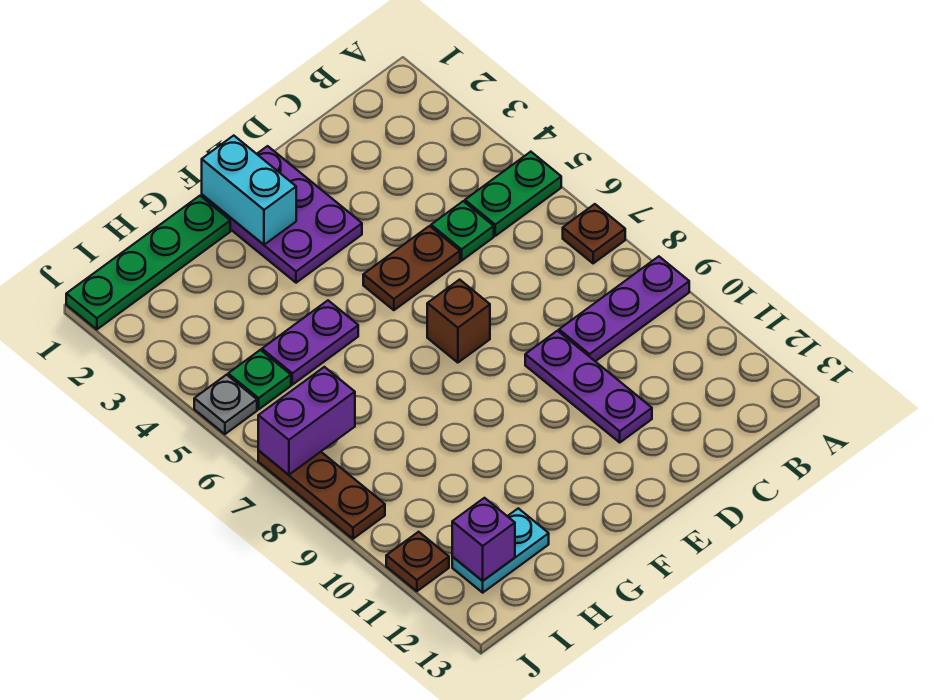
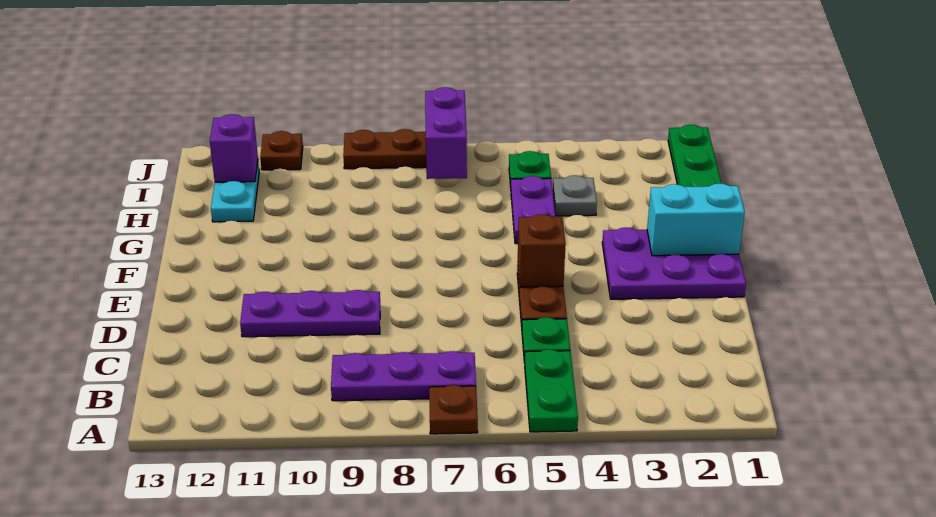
purple plate A9:C9 level 1 -> purple plate B7:B9 level 1
brown brick E7 level 1 -> brown brick E5 level 2
grey plate J5 level 1 -> grey plate H4 level 1

